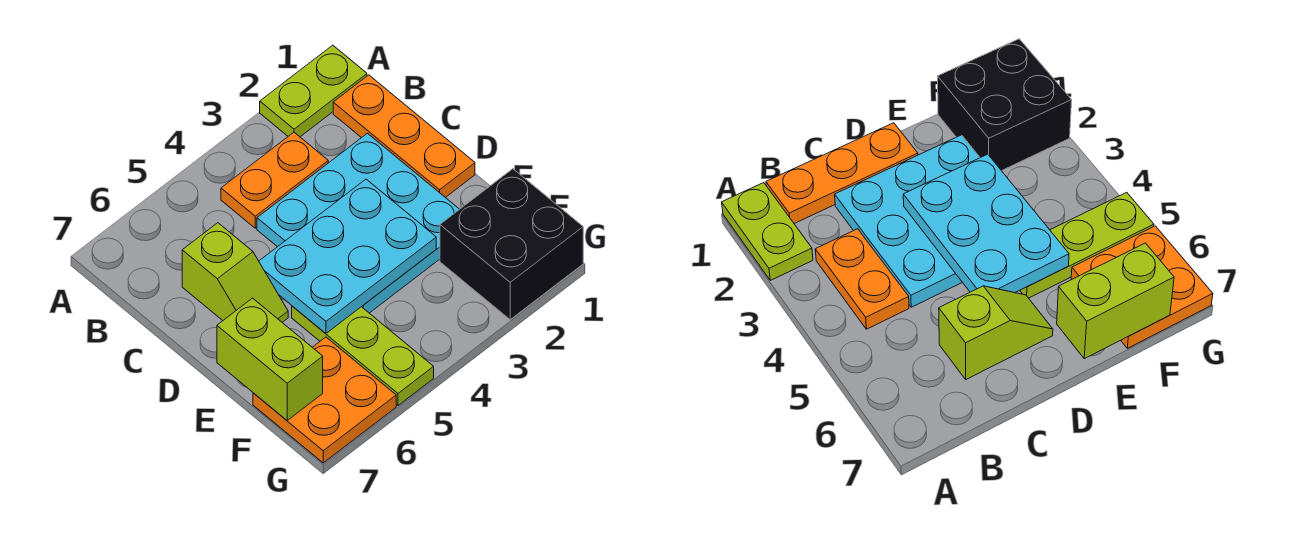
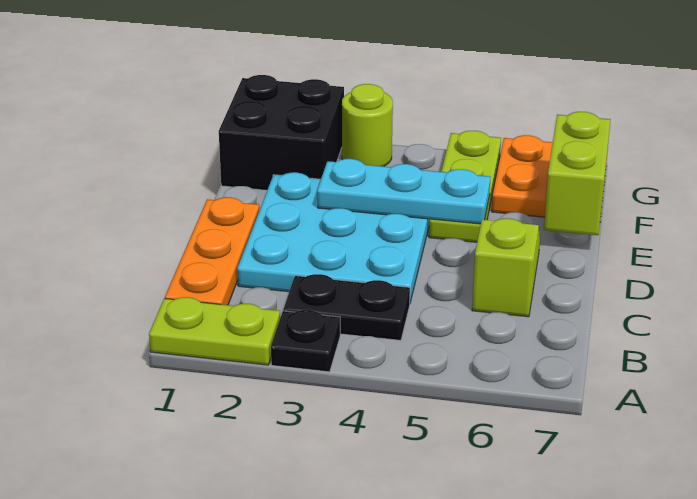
none -> black plate A3 level 1
orange plate B3:B4 level 1 -> black plate B3:B4 level 1
cyan plate D3:E5 level 2 -> cyan plate E3:E5 level 2
none -> lime round brick G3 level 1

